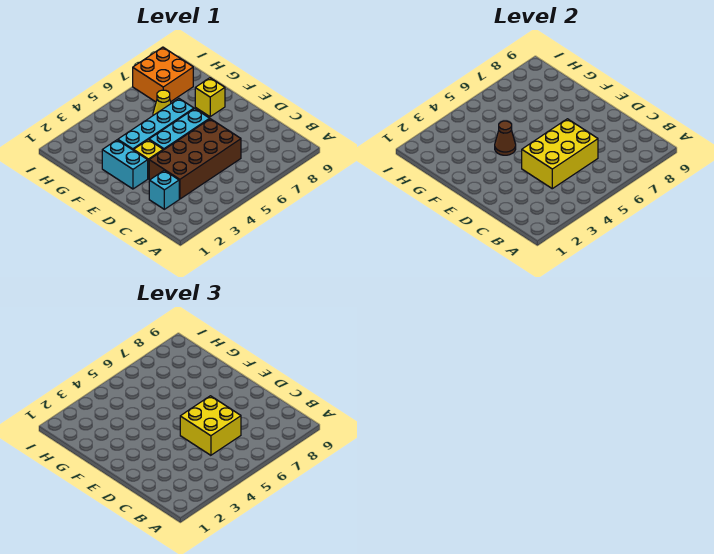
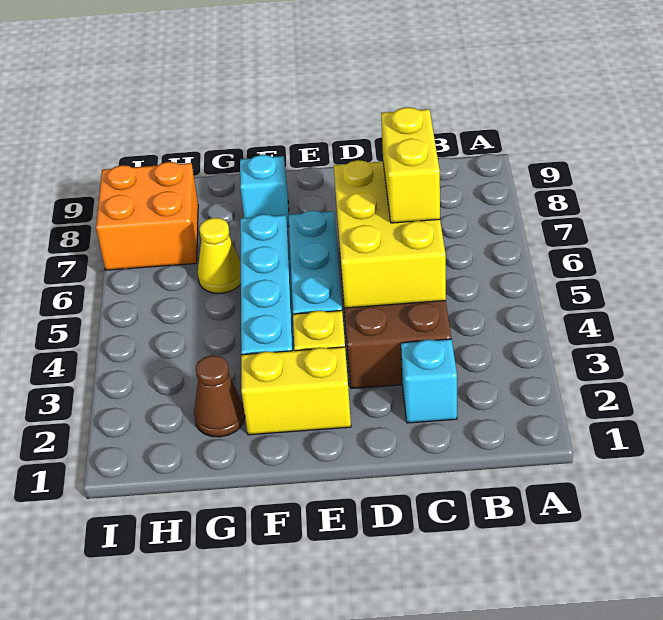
yellow brick C5:D6 level 3 -> yellow brick C5:C6 level 3
cyan brick E2:F2 level 1 -> yellow brick E2:F2 level 1
brown cone F4 level 2 -> brown cone G2 level 1
yellow brick F8 level 1 -> cyan brick F8 level 1

